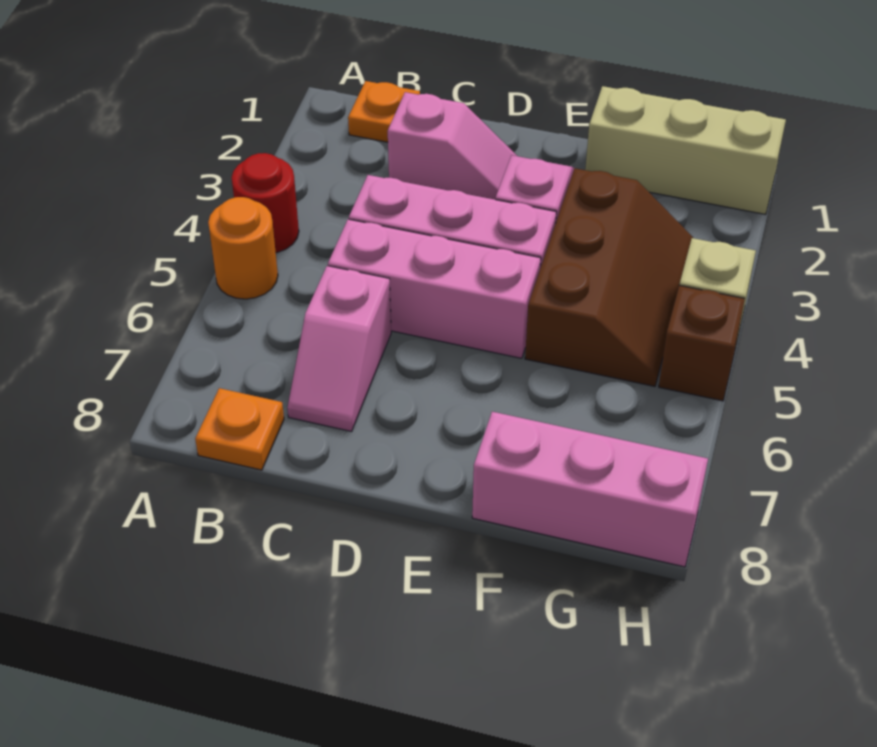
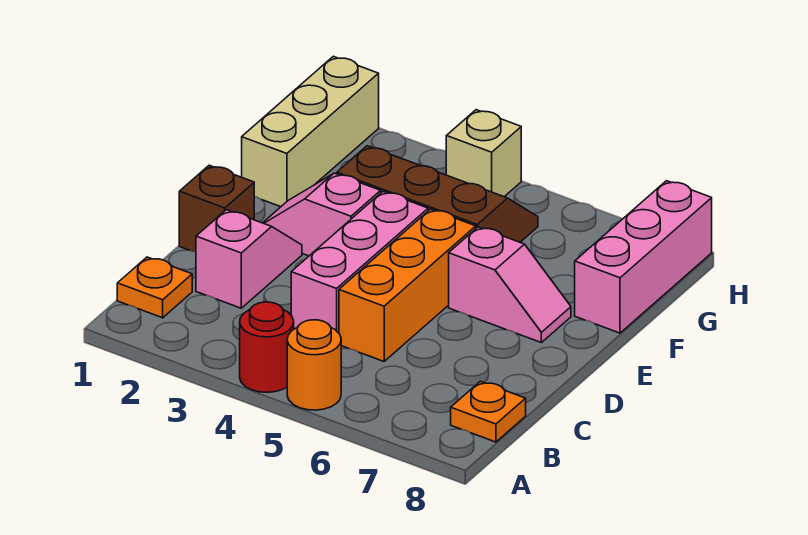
pink brick C5:E5 level 1 -> orange brick C5:E5 level 1
pink slope C6:C7 level 1 top 6 -> pink slope E6:E7 level 1 top 6
brown brick H5 level 1 -> brown brick D1 level 1

